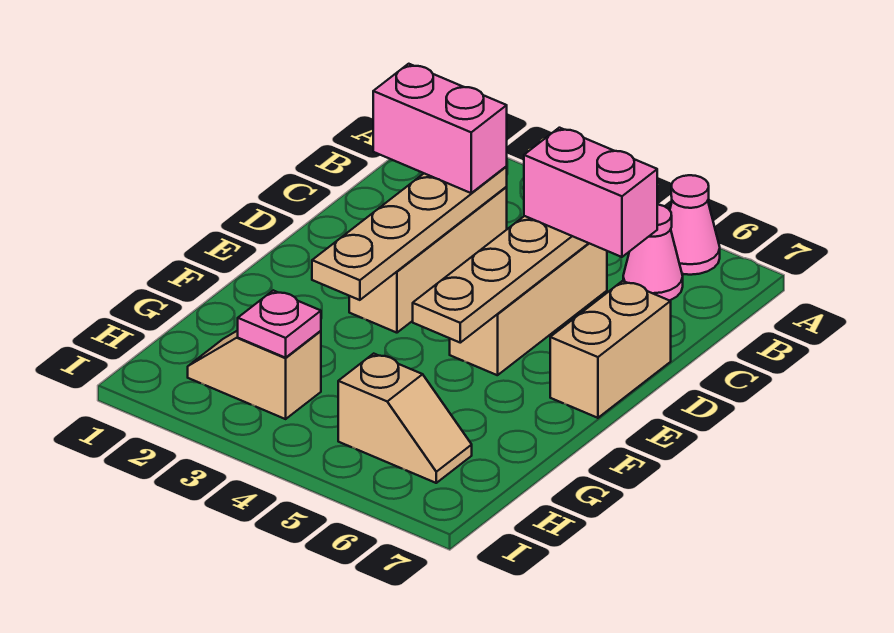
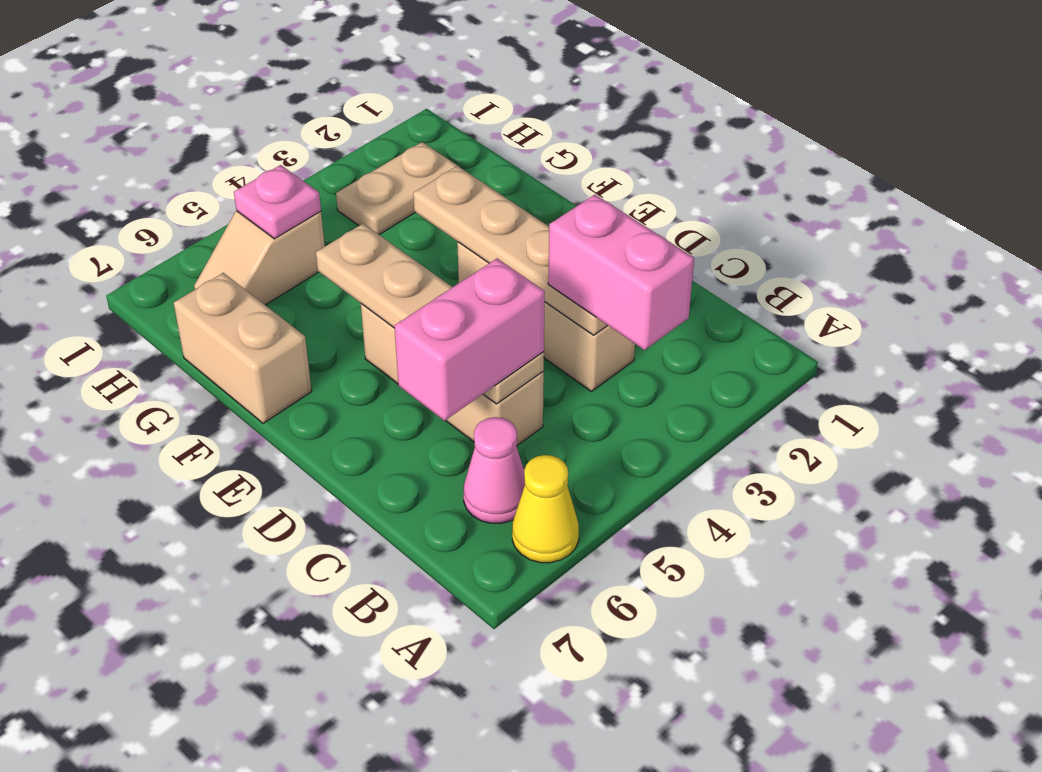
pink cone A6 level 1 -> yellow cone A6 level 1
pink brick C2:C3 level 3 -> pink brick B3:C3 level 3
tan brick D7:E7 level 1 -> tan brick F7:G7 level 1
tan slope H2:H3 level 1 top 3 -> tan plate H2:H3 level 1
pink plate H3 level 2 -> pink plate H5 level 2

